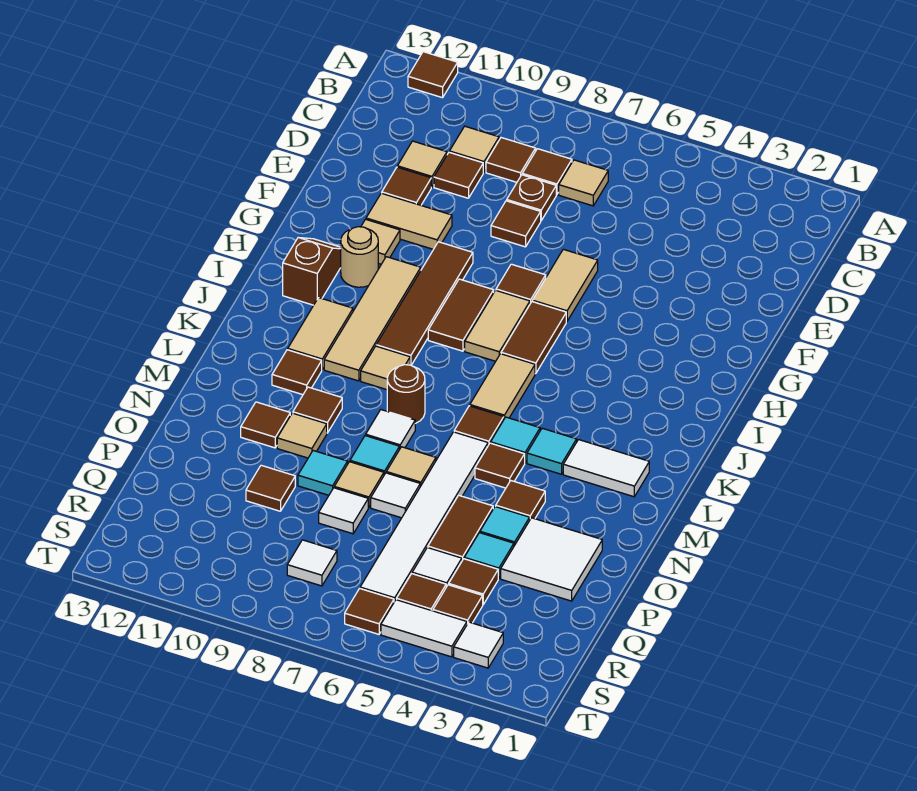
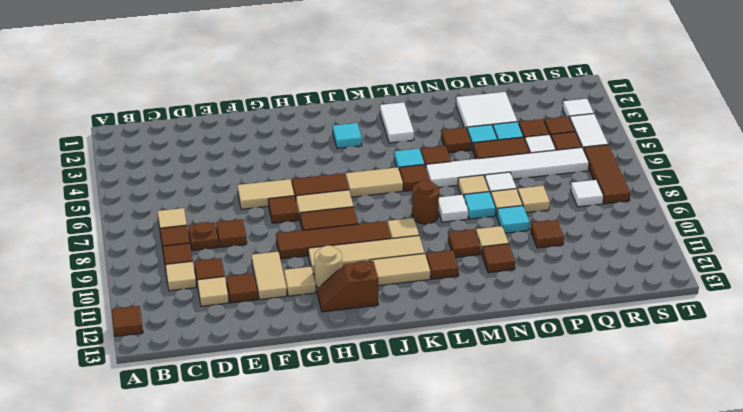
cyan tile L4 level 1 -> cyan tile J3 level 1
white tile P8 level 1 -> tan tile P8 level 1
brown tile S6 level 1 -> brown tile S6:S8 level 1

